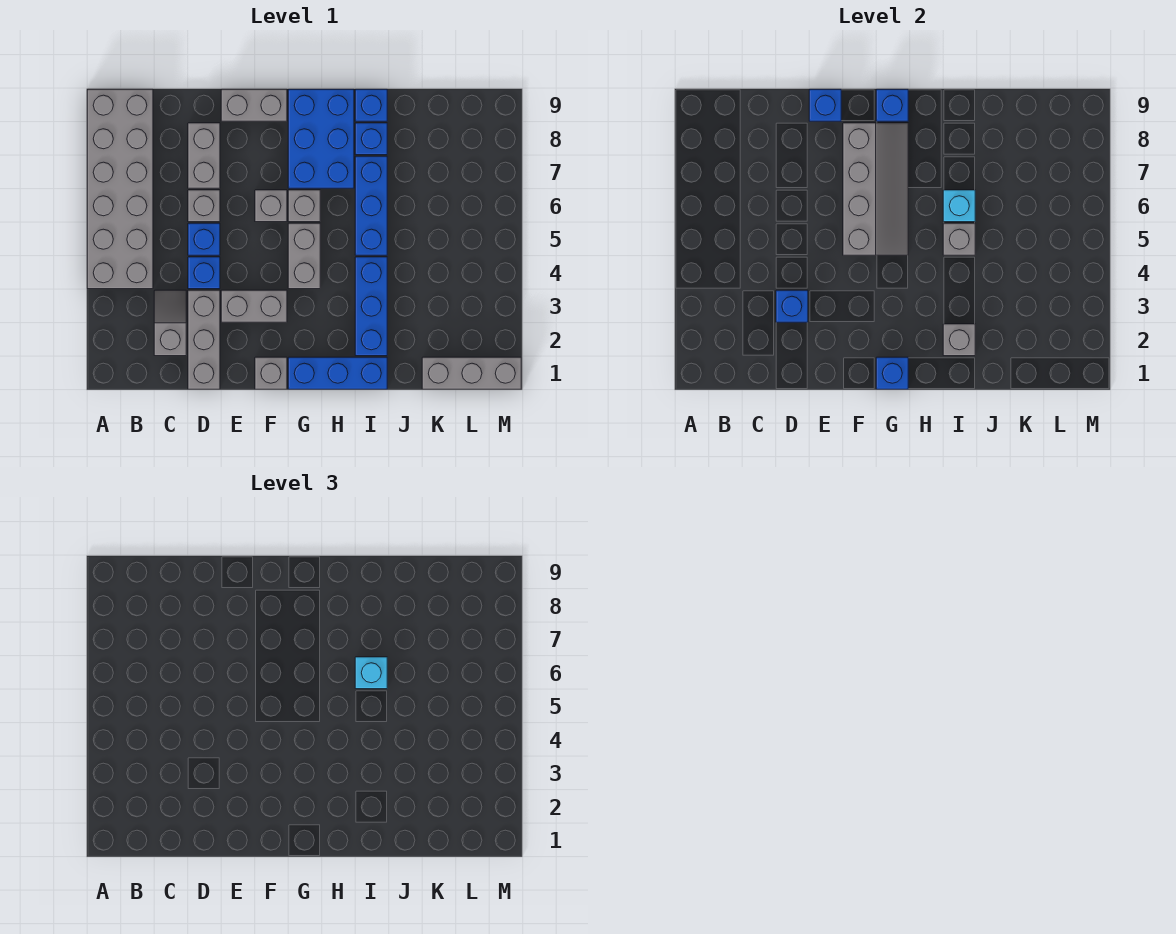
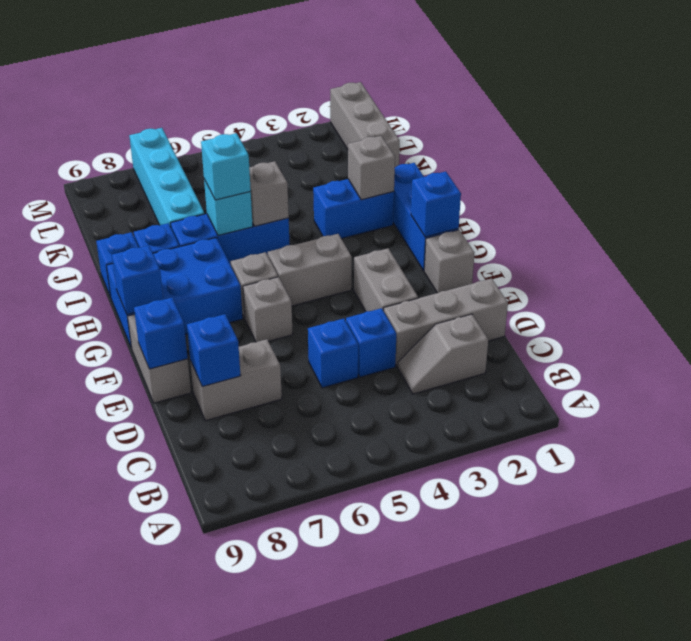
grey brick A4:B9 level 1 -> none
blue brick D3 level 2 -> blue brick D8 level 2
grey brick D6 level 1 -> none
grey slope F5:G8 level 2 top F -> none
blue brick I2:I4 level 1 -> blue brick I2:I3 level 1
none -> cyan brick J7:M7 level 1

